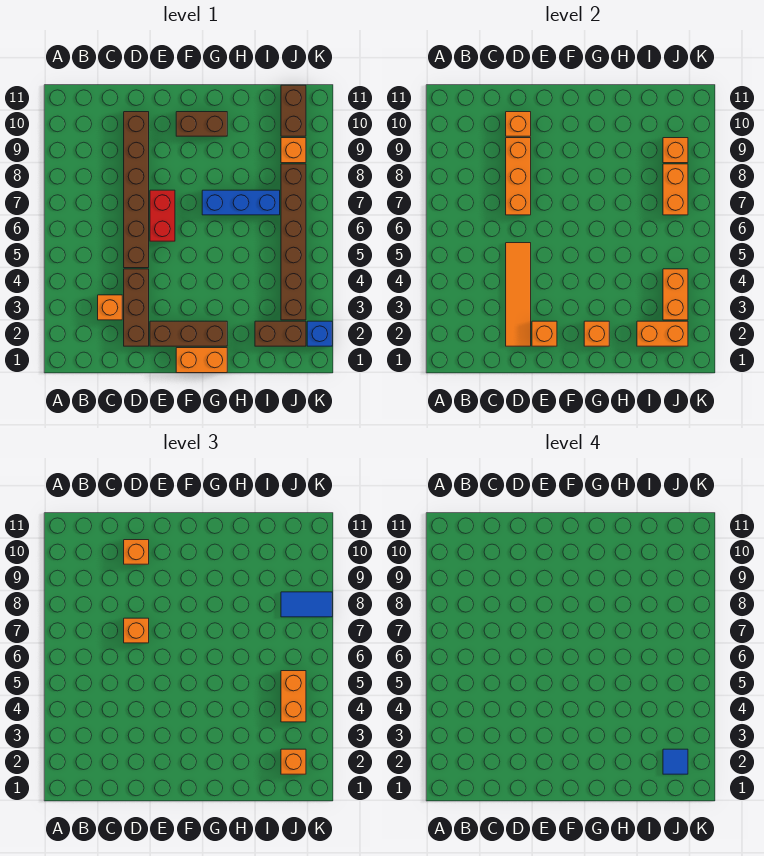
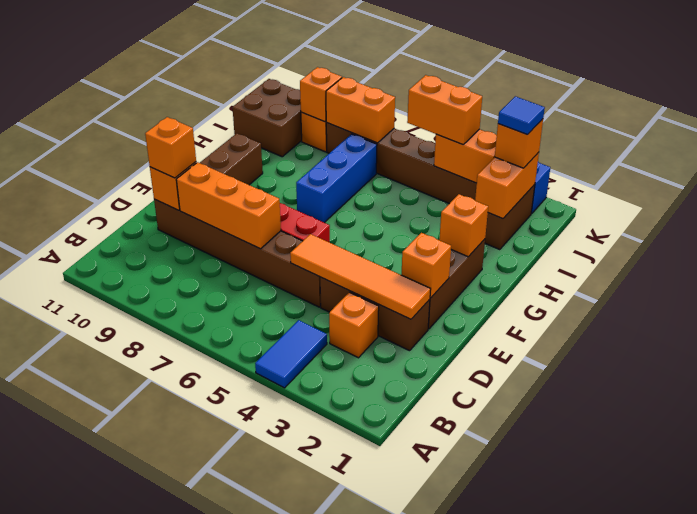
orange brick D7 level 3 -> none
orange brick F1:G1 level 1 -> none
blue tile J8:K8 level 3 -> blue tile A4:B4 level 1
brown brick J10:J11 level 1 -> brown brick I10:J11 level 1

